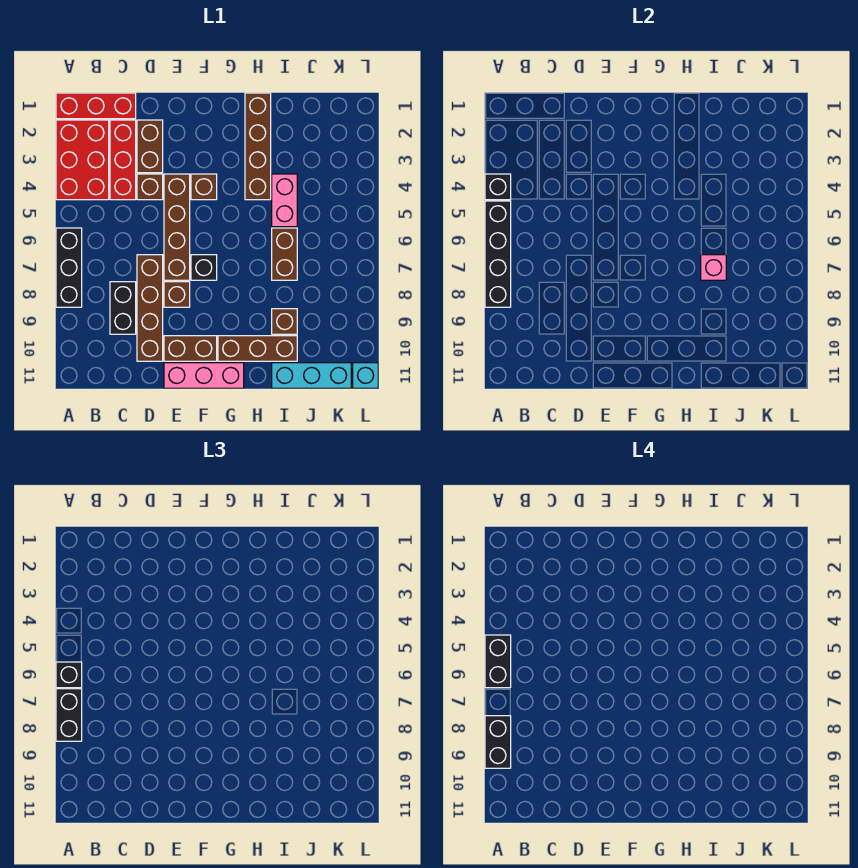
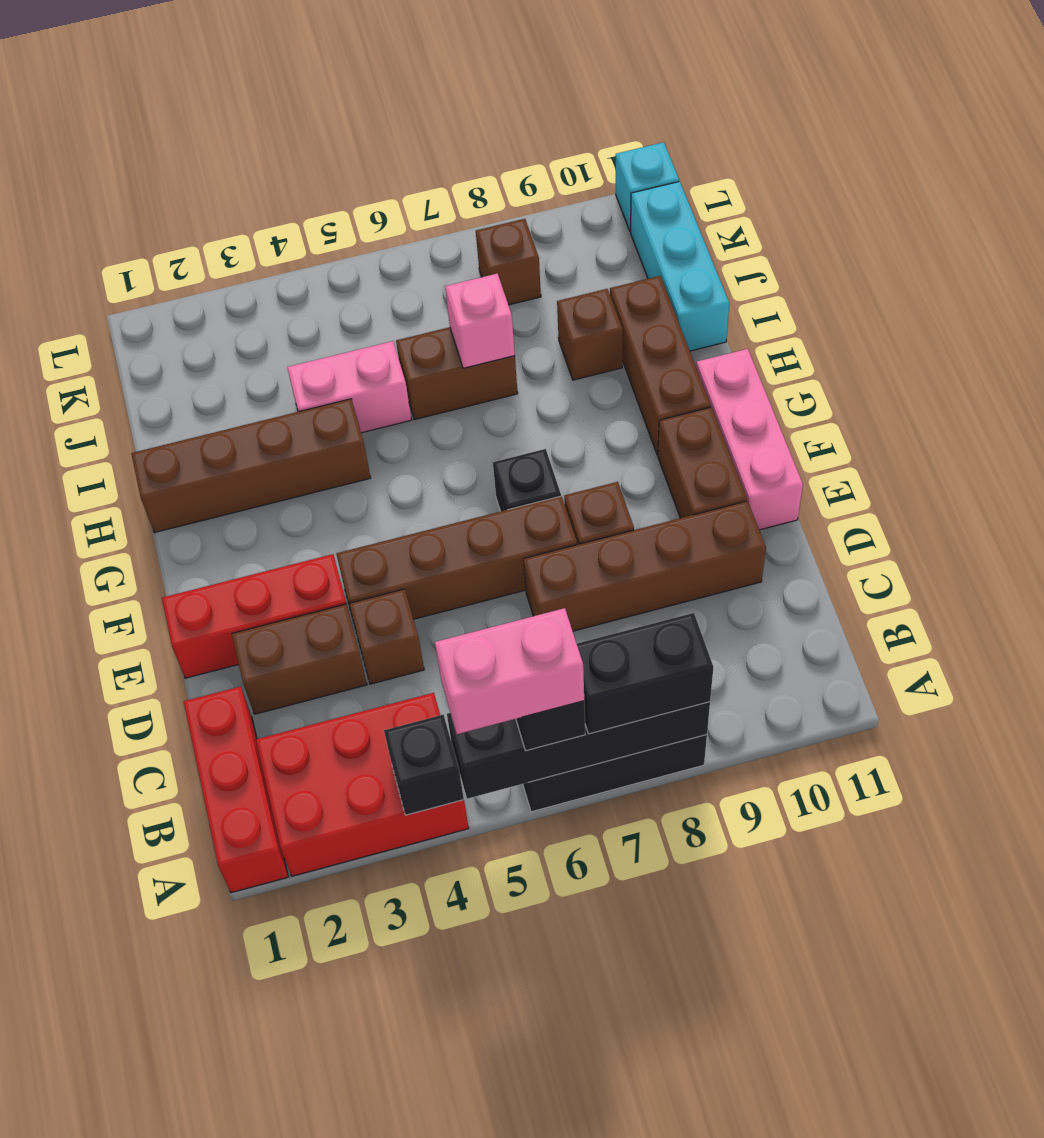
black brick A5:A6 level 4 -> pink brick A5:A6 level 4
black brick A8:A9 level 4 -> none
red brick C2:C4 level 1 -> red brick E1:E3 level 1
black brick C8:C9 level 1 -> none
brown brick F4 level 1 -> brown brick K8 level 1

